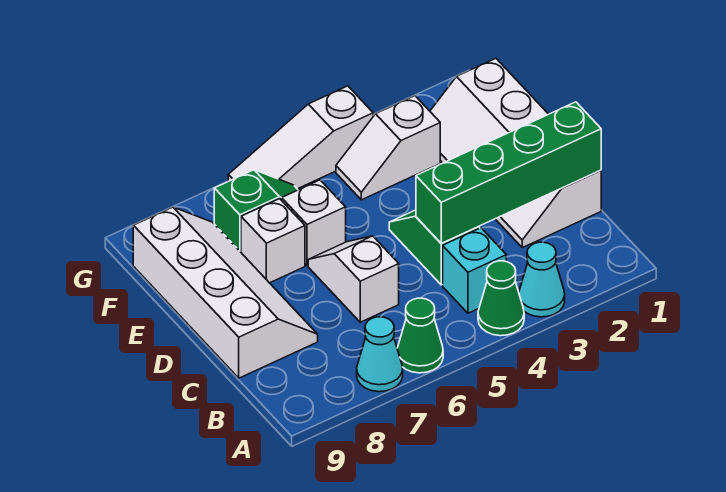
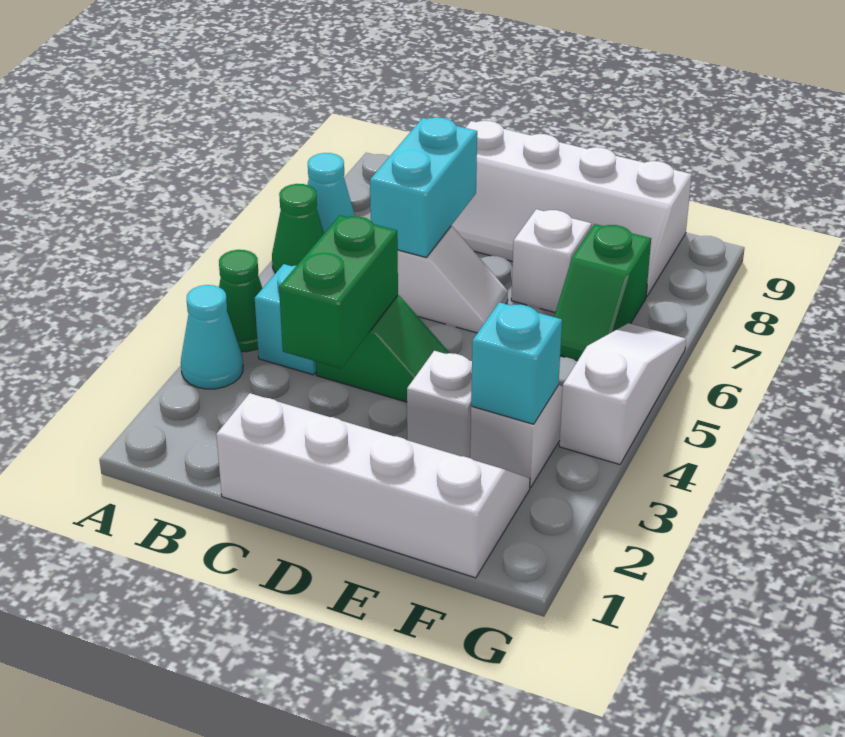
green brick C1:C4 level 2 -> green brick C3:C4 level 2
none -> cyan brick C6:C7 level 2
white brick E6 level 1 -> white brick E3 level 1
none -> cyan brick F3 level 2

